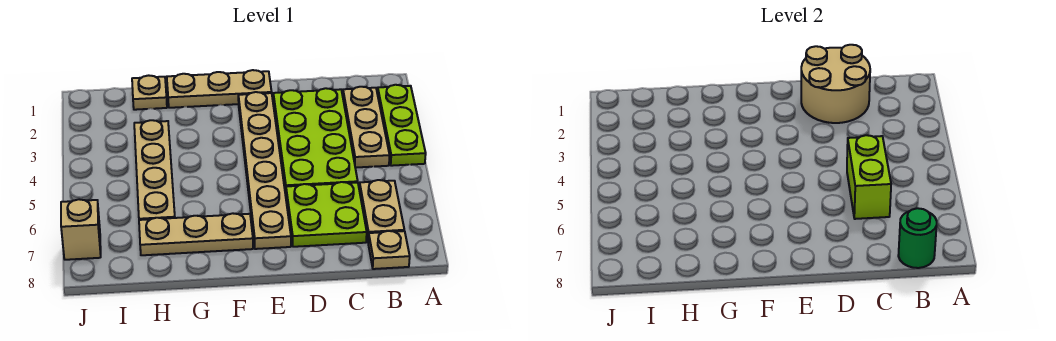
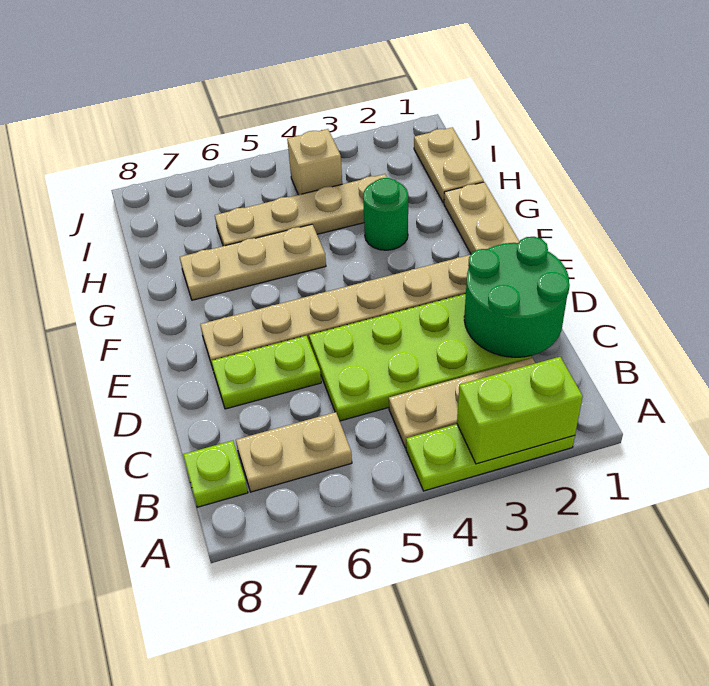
tan plate B8 level 1 -> lime plate B8 level 1
green round brick B8 level 2 -> green round brick G3 level 1
tan round brick C1:D2 level 2 -> green round brick C1:D2 level 2
lime brick C5:C6 level 2 -> lime brick A2:A3 level 2
lime plate C6:D7 level 1 -> lime plate D6:D7 level 1
tan plate F7:H7 level 1 -> tan plate G5:G7 level 1
tan plate H1 level 1 -> tan plate H1:I1 level 1
tan brick J7 level 1 -> tan brick I4 level 1

